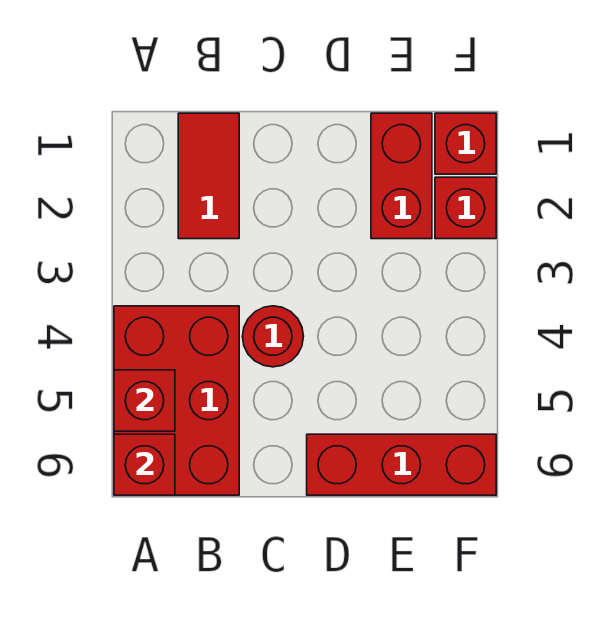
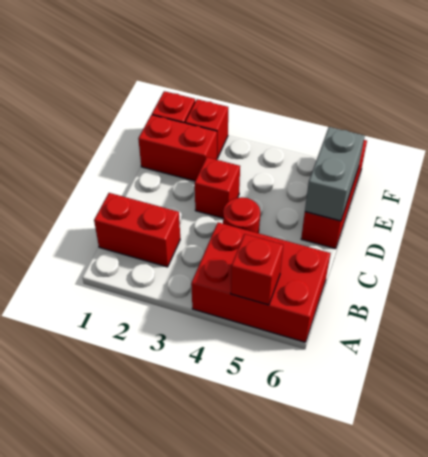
red brick A6 level 2 -> red brick D3 level 1
red tile B1:B2 level 1 -> red brick B1:B2 level 1
none -> grey brick D6:E6 level 2

